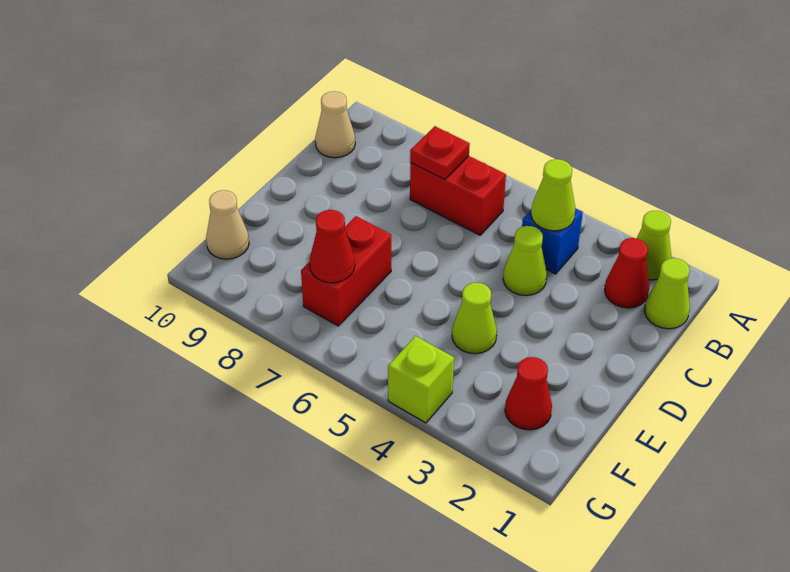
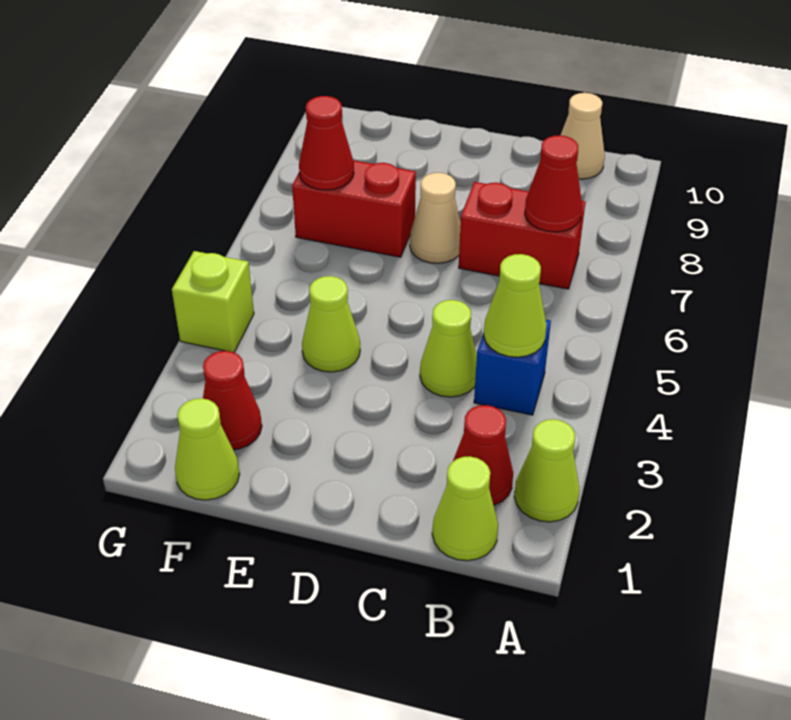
red brick B6:B7 level 1 -> red brick B7:C7 level 1
red plate B7 level 2 -> red cone B7 level 2
none -> lime cone F1 level 1
tan cone F10 level 1 -> tan cone D7 level 1

